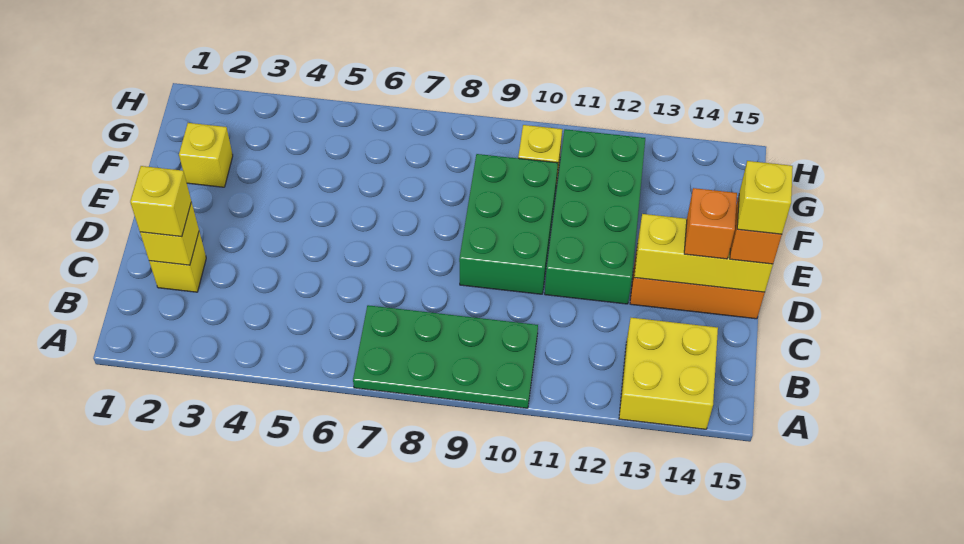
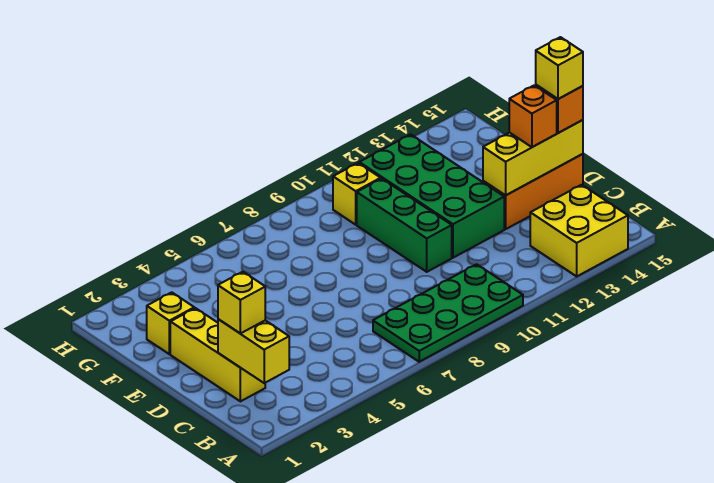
yellow brick C2 level 1 -> yellow brick C2:E2 level 1
yellow brick C2 level 2 -> yellow brick B2:C2 level 2
green brick D9:F10 level 1 -> green brick D10:F10 level 1

